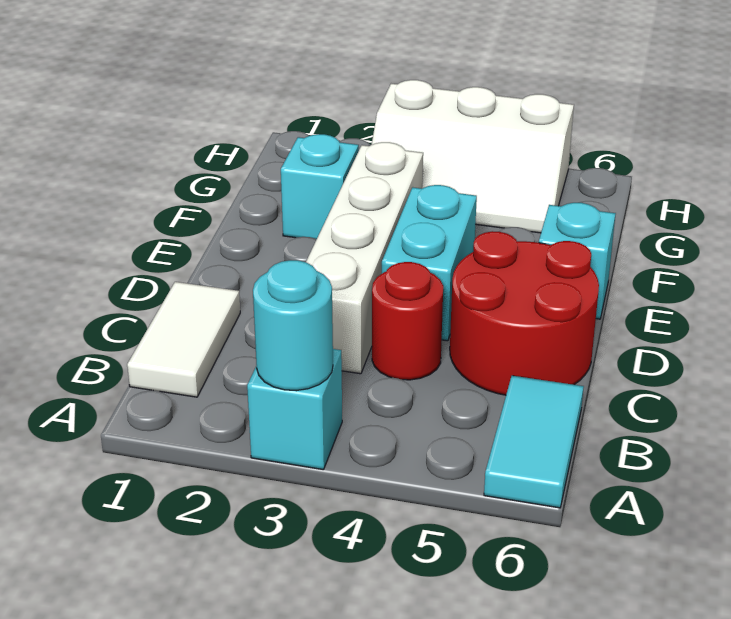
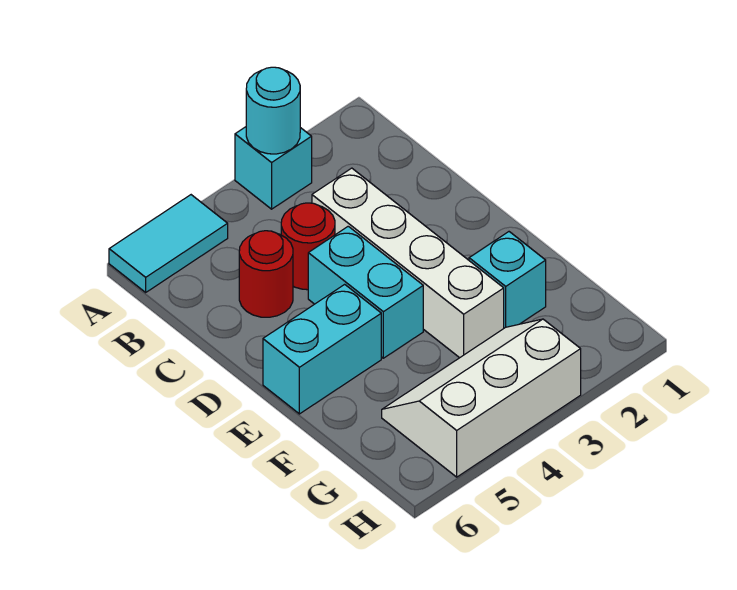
cyan tile A6:B6 level 1 -> cyan tile A5:A6 level 1
white tile B1:C1 level 1 -> none
red round brick C5:D6 level 1 -> red round brick C5 level 1
cyan brick E6 level 1 -> cyan brick E5:E6 level 1

